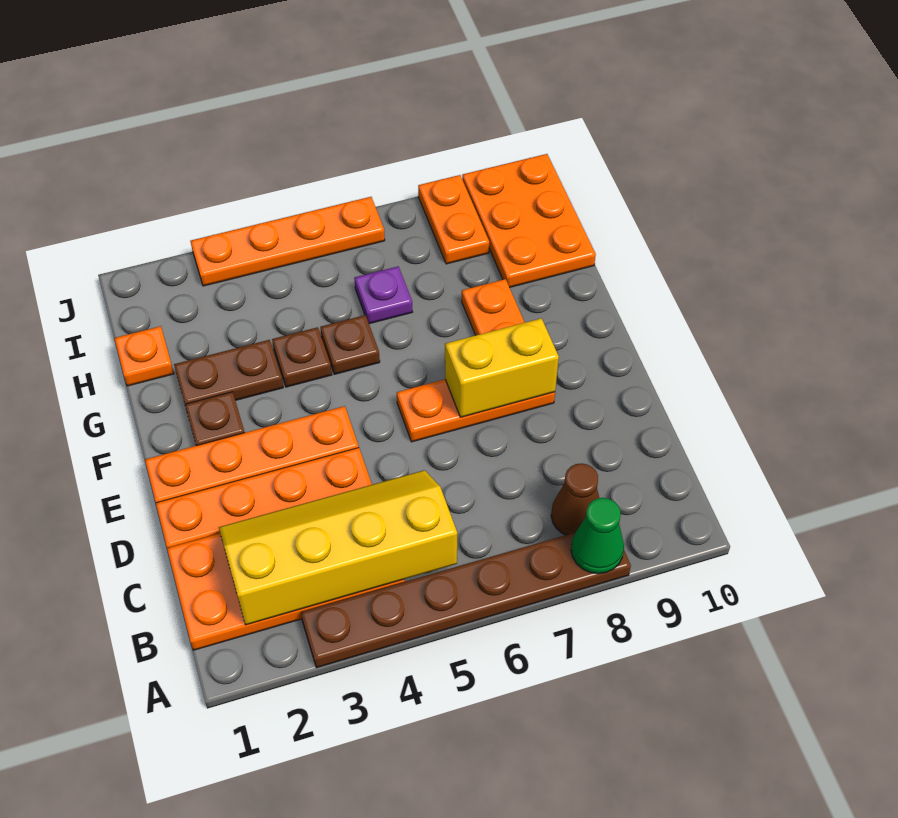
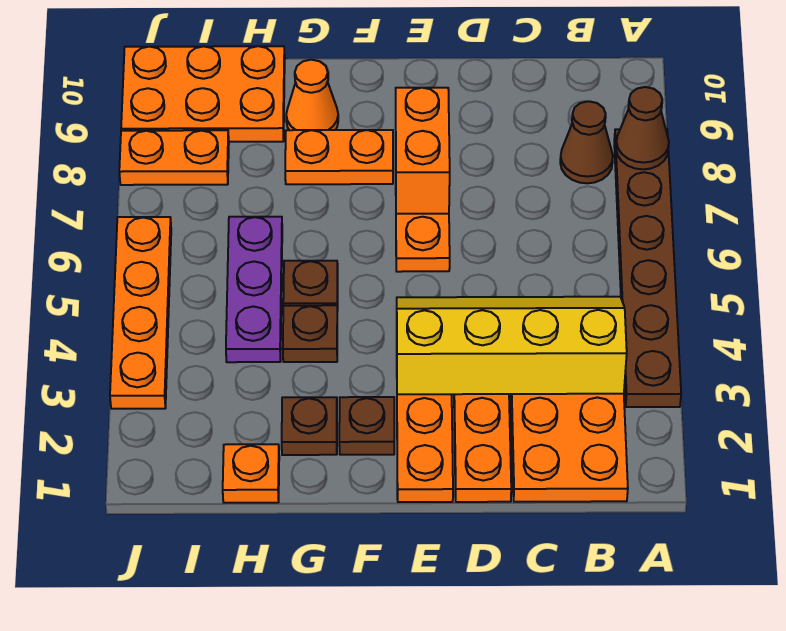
green cone A8 level 2 -> brown cone A8 level 2
yellow slope B2:C5 level 2 top B -> yellow slope B3:E4 level 2 top 3
yellow brick E7:E8 level 2 -> orange brick E7:E8 level 2
brown plate G2:G3 level 1 -> brown plate G2 level 1
none -> orange cone G9 level 1
purple plate H6 level 1 -> purple plate H4:H6 level 1

